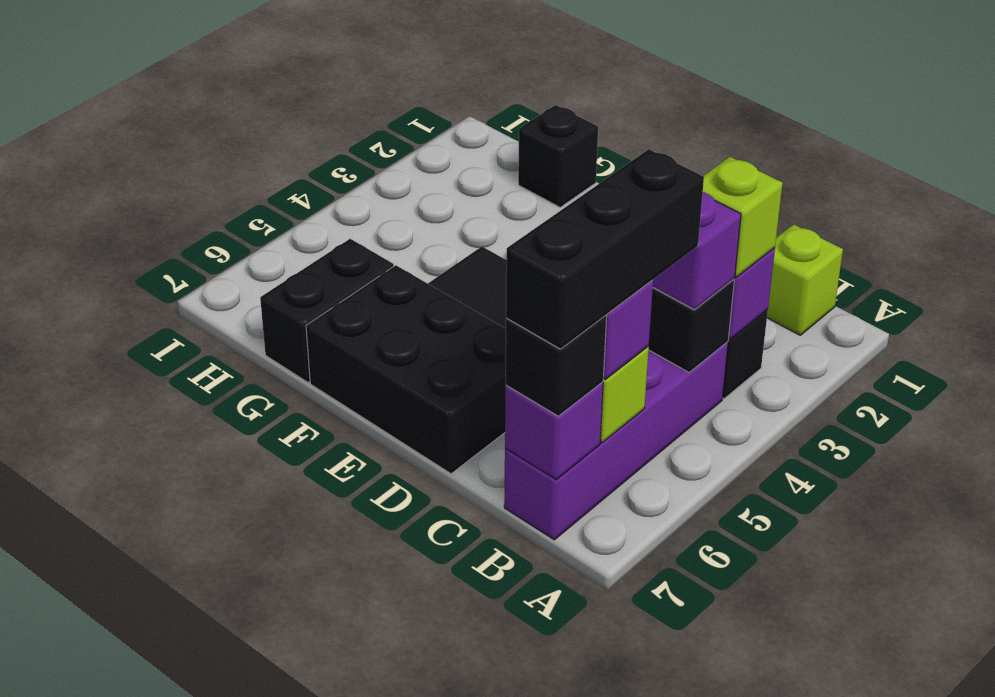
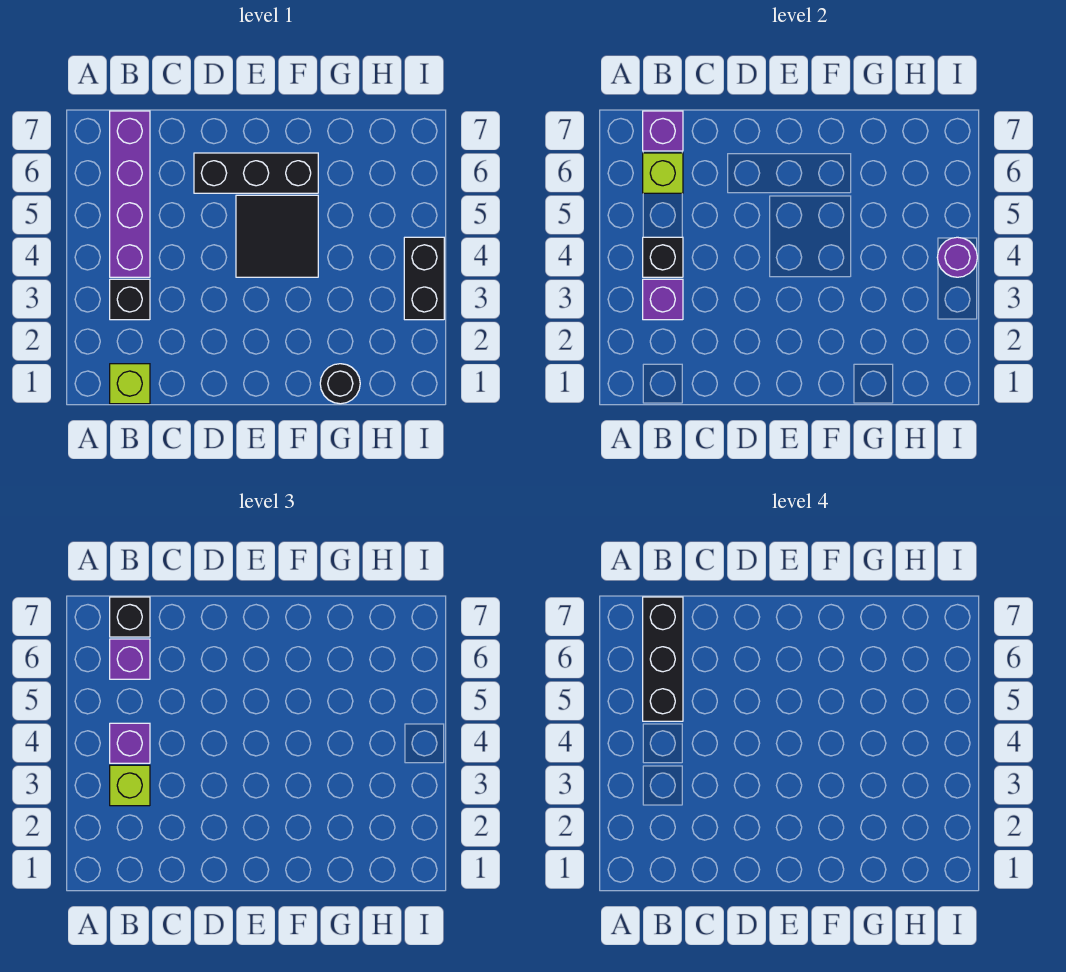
black brick D6:F7 level 1 -> black brick D6:F6 level 1
black brick G1 level 1 -> black round brick G1 level 1
black brick G6:G7 level 1 -> black brick I3:I4 level 1
none -> purple round brick I4 level 2

